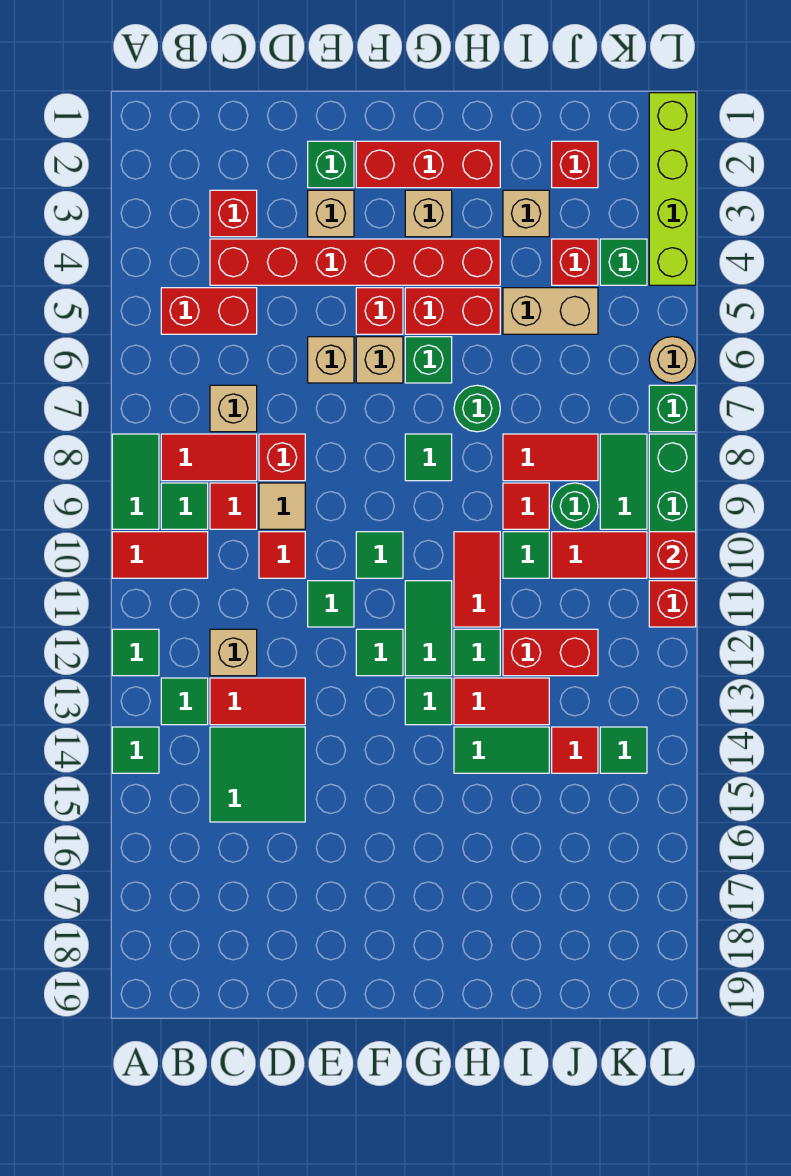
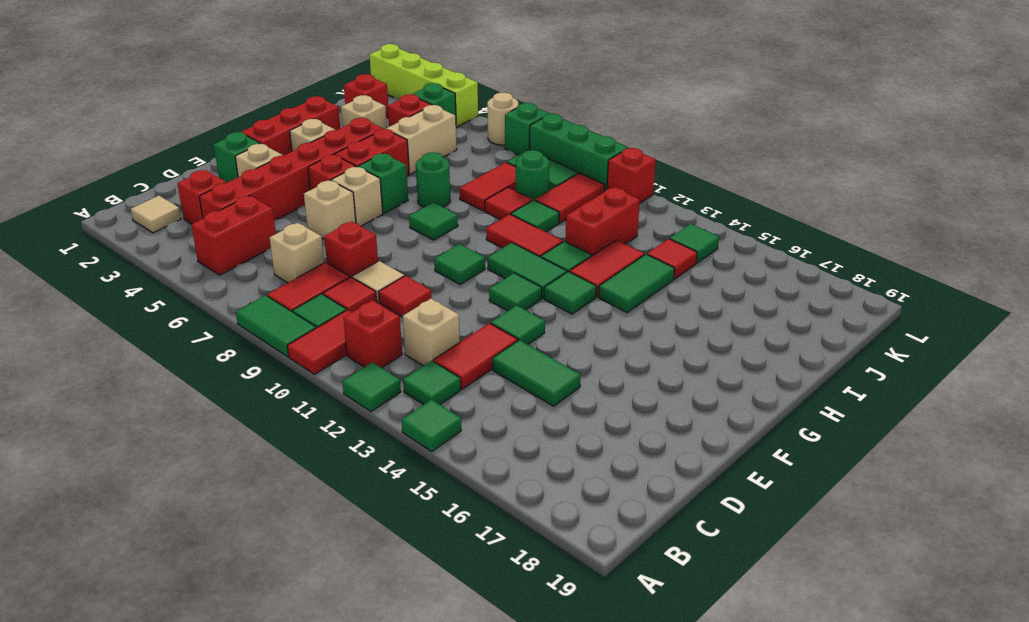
none -> tan tile B2 level 1
green tile C14:D15 level 1 -> green tile D14:D15 level 1
green tile E11 level 1 -> green tile E13 level 1
red brick L10 level 2 -> red brick B11 level 1

